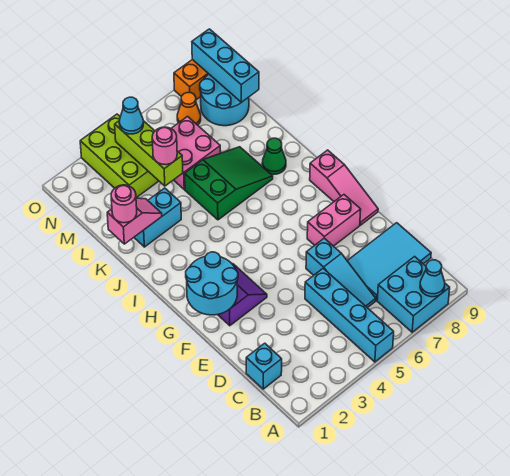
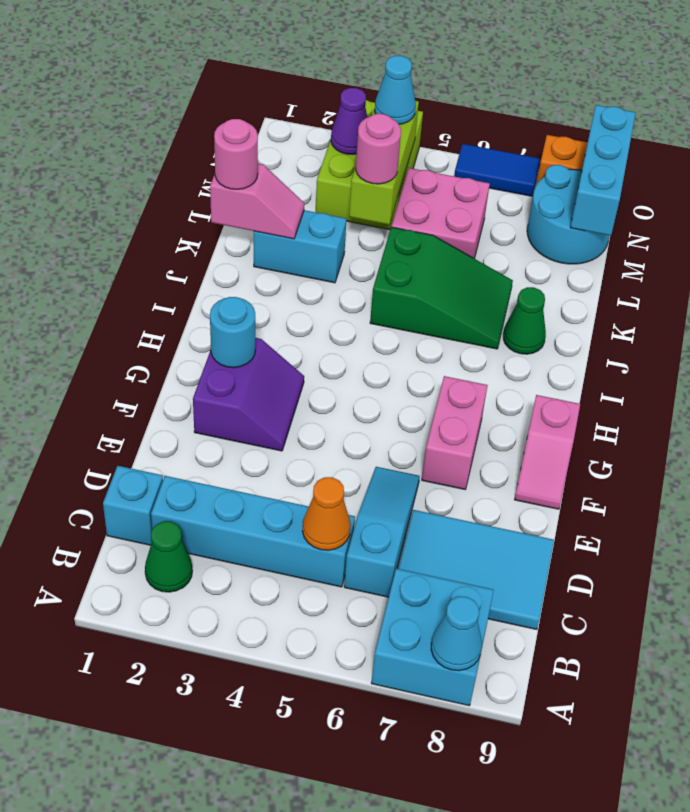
cyan brick A5:D5 level 1 -> cyan brick C2:C5 level 1
none -> green cone B2 level 1
cyan slope C6:E6 level 1 top E -> cyan slope C6:E6 level 1 top C
cyan round brick F1:G2 level 2 -> cyan round brick G2 level 2
pink brick F7:F8 level 1 -> pink brick F7:G7 level 1
pink slope F9:H9 level 1 top H -> pink slope F9:G9 level 1 top G
none -> purple cone N3 level 2
orange cone N7 level 1 -> orange cone C5 level 2
none -> blue tile O6:O7 level 1

